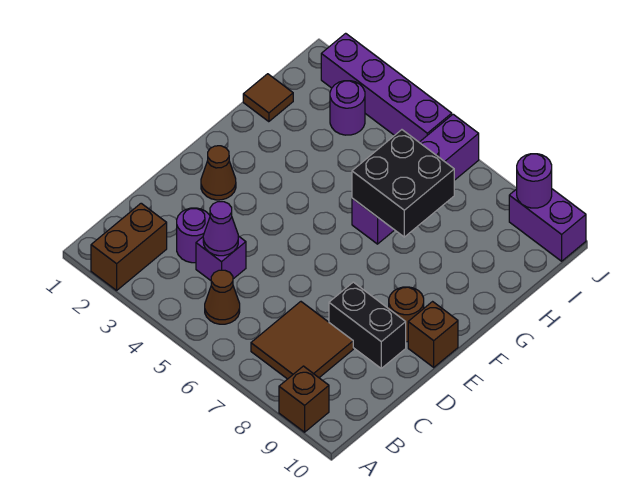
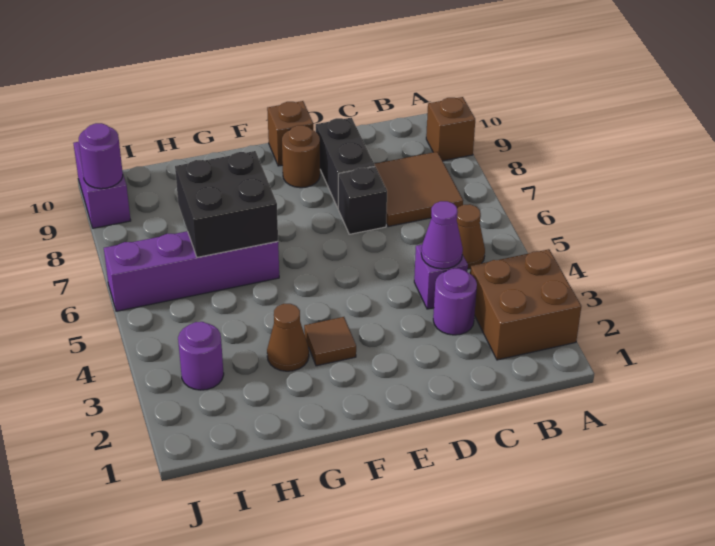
brown brick A2:B2 level 1 -> brown brick A2:B3 level 1
none -> black brick D7 level 1
brown cone E2 level 1 -> brown cone G3 level 1
brown tile H1 level 1 -> brown tile F3 level 1
purple brick J2:J5 level 1 -> none

